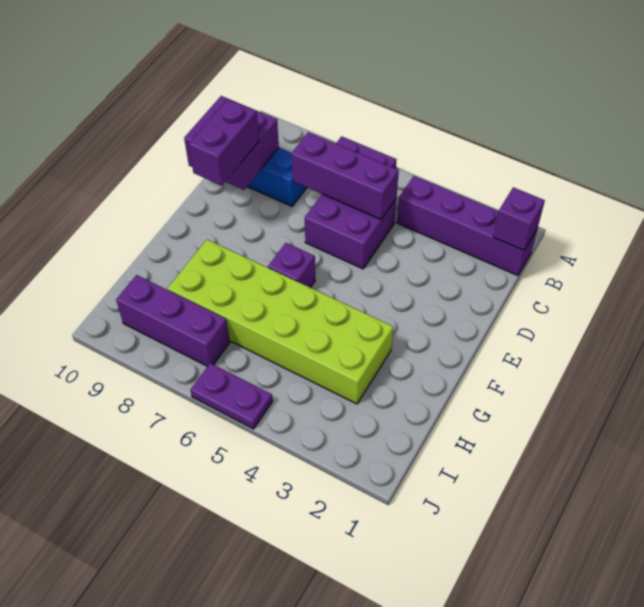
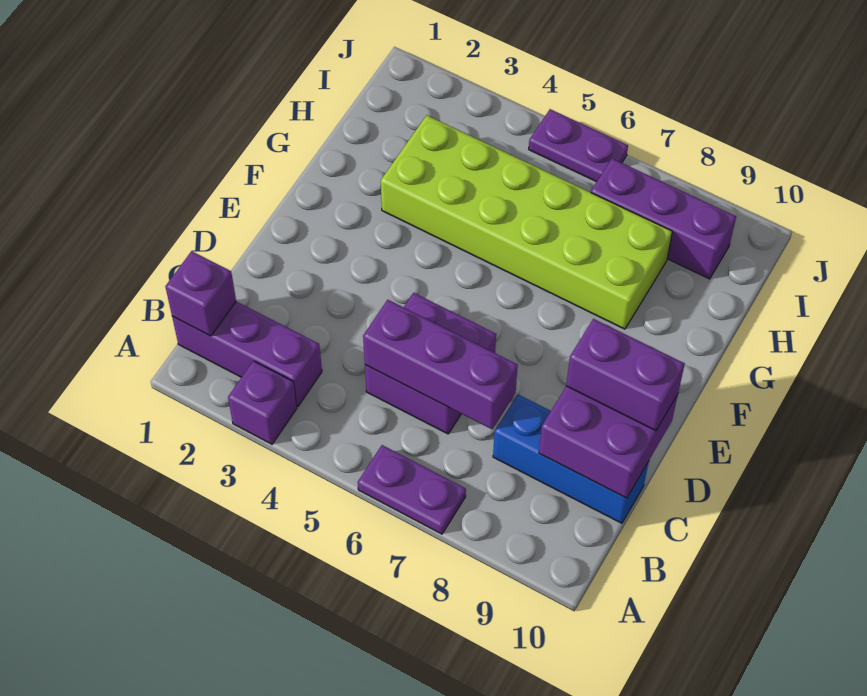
purple brick B1:B4 level 1 -> purple brick B1:B3 level 1
purple brick D9:E9 level 3 -> purple brick D9:D10 level 3
purple brick F6 level 1 -> purple brick A3 level 1

